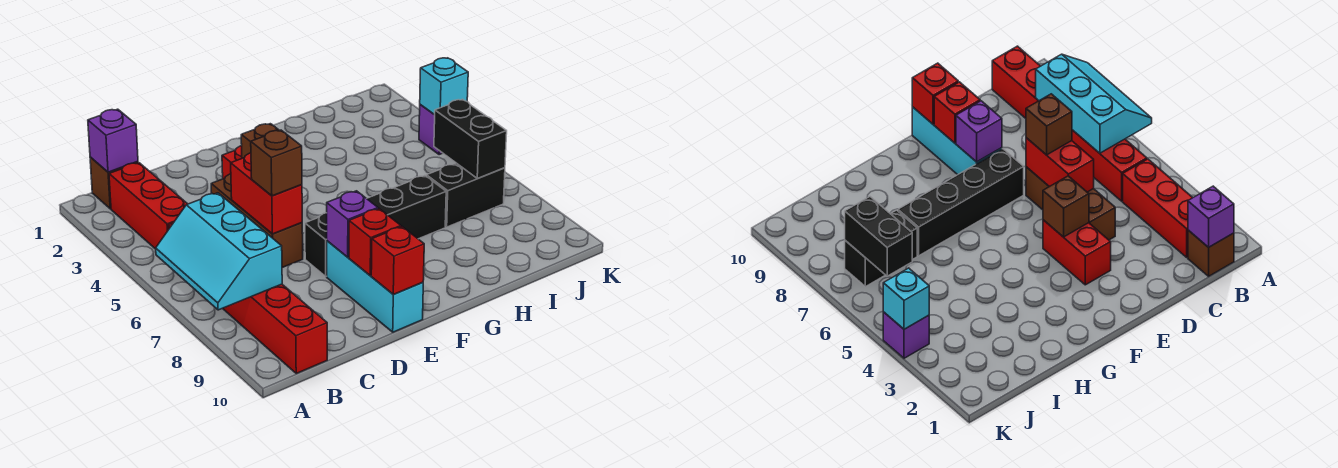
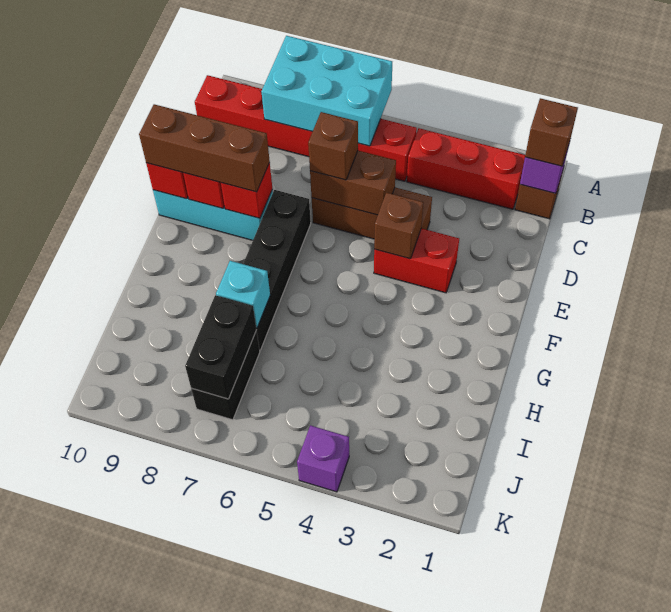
cyan slope A6:B8 level 2 top B -> cyan brick A6:B8 level 2
none -> brown brick B1 level 3
red brick D5:D6 level 2 -> brown brick D5:D6 level 2
purple brick E8 level 2 -> red brick E8 level 2
none -> brown brick E8:E10 level 3
black brick J6:J7 level 2 -> black brick I7:J7 level 2
cyan brick K4 level 2 -> cyan brick H7 level 2

